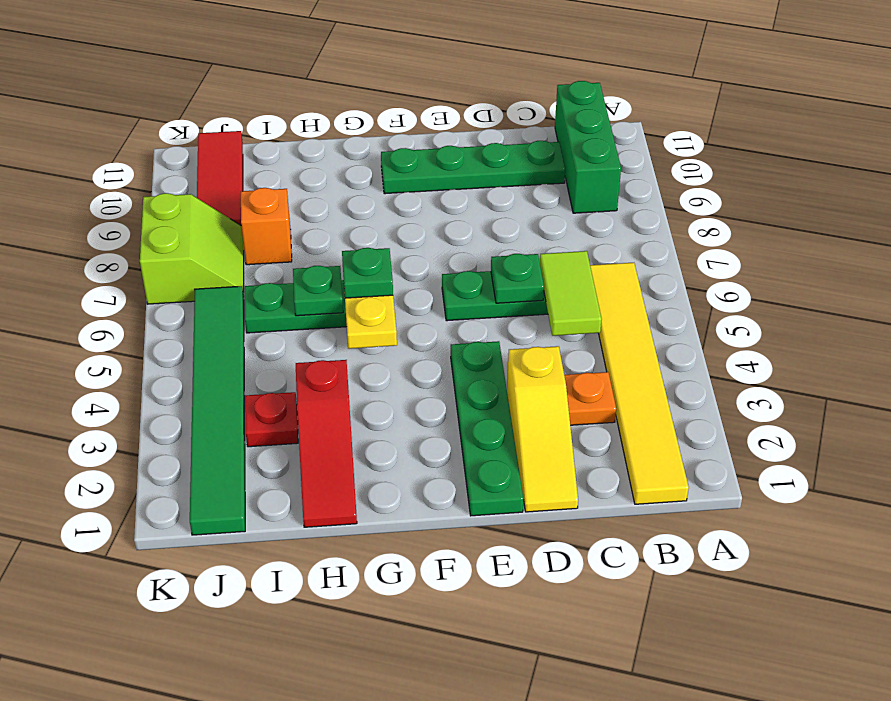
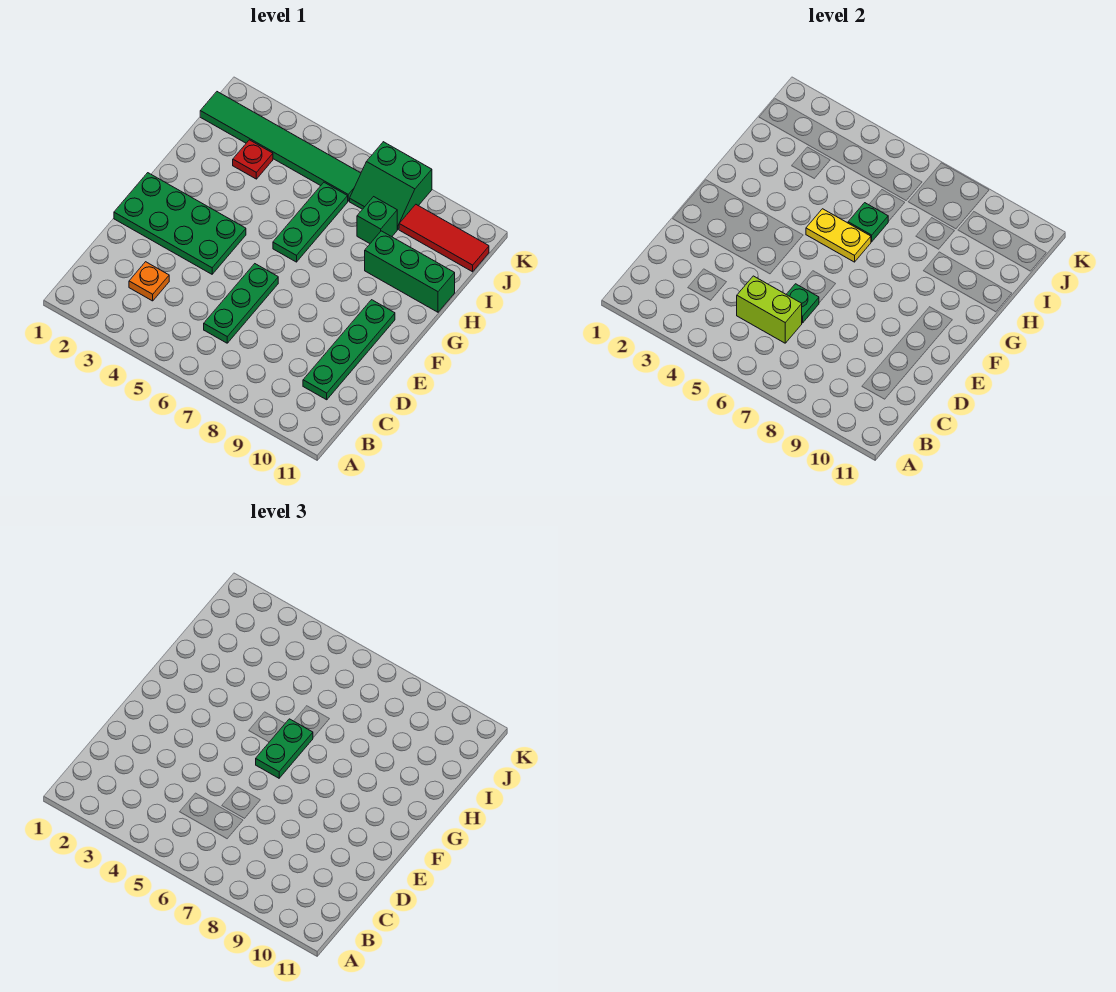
yellow tile B1:B6 level 1 -> none
green brick B9:B11 level 1 -> green brick H9:H11 level 1
lime tile C5:C6 level 2 -> lime brick C5:C6 level 2
yellow slope D1:D3 level 1 top 3 -> none
green plate E1:E4 level 1 -> green plate E1:F4 level 1
green plate G6 level 3 -> green plate F6:G6 level 3
red slope H1:H3 level 1 top 3 -> none
orange brick I8 level 1 -> green brick I8 level 1
lime slope J7:K8 level 1 top K -> green slope J7:K8 level 1 top K

